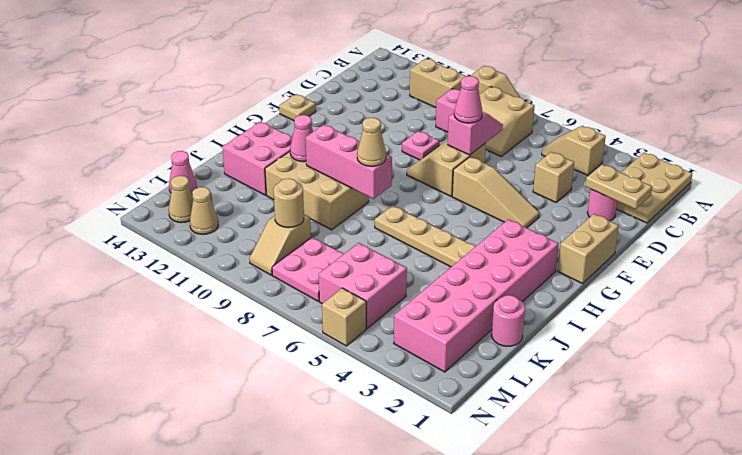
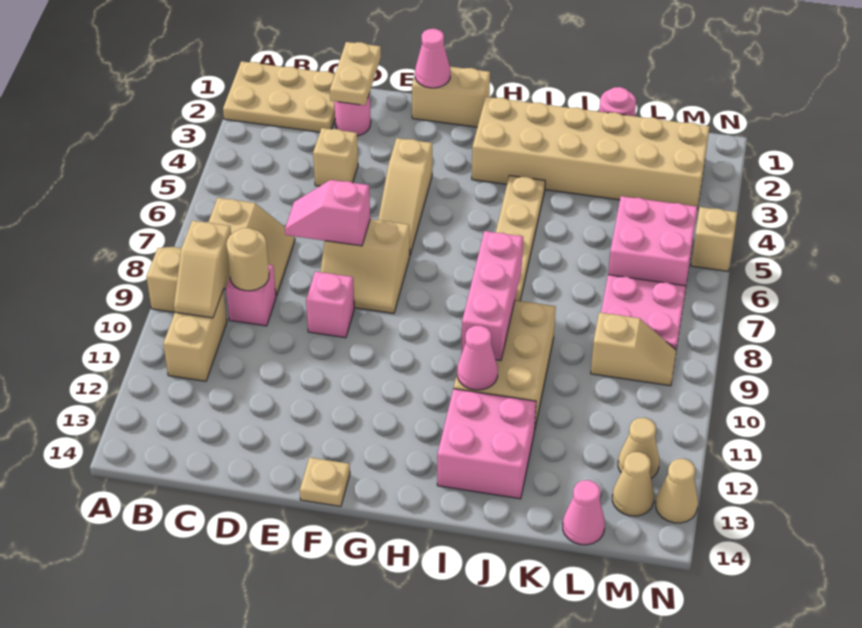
tan slope B4:B5 level 1 top 4 -> tan slope B9:B10 level 2 top 9
pink cone E7 level 3 -> pink cone F1 level 2
pink plate E9 level 1 -> pink brick E9 level 1
tan slope F4:F6 level 1 top 6 -> tan slope F4:F6 level 1 top 4
pink brick H2:M3 level 1 -> tan brick H2:M3 level 1
tan cone I8 level 3 -> tan cone N13 level 1
tan round brick L9 level 2 -> tan round brick C9 level 2

